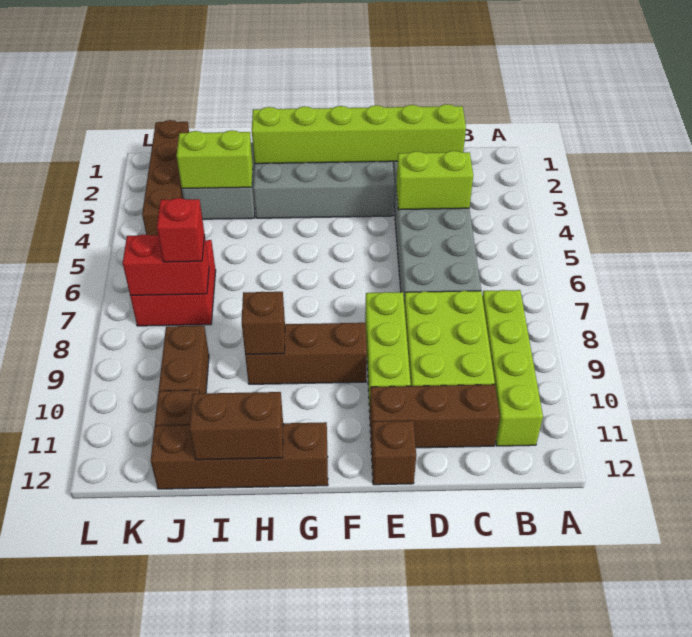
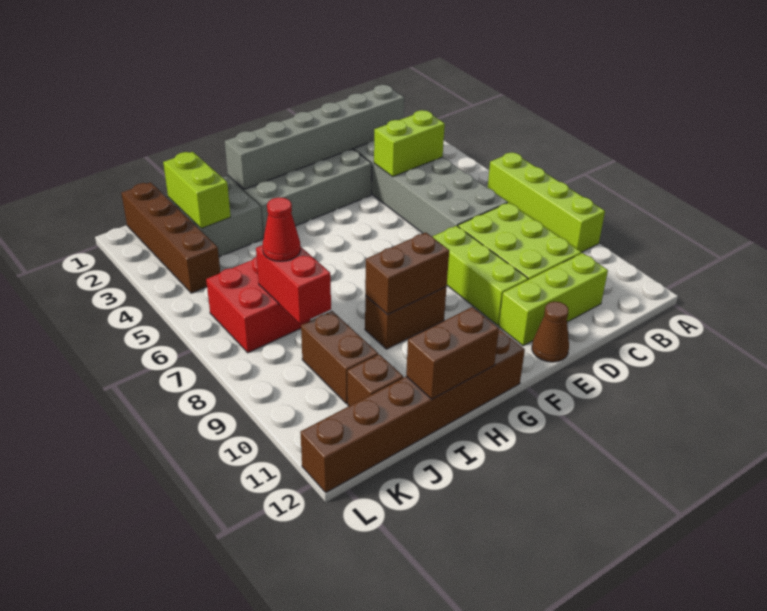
lime brick B8:B11 level 1 -> lime brick A6:A9 level 1
lime brick C2:H2 level 2 -> grey brick C2:H2 level 2
brown brick C11:E11 level 1 -> lime brick C11:E11 level 1
brown brick E12 level 1 -> brown cone E12 level 1
brown brick F9:H9 level 1 -> brown brick G9:H9 level 1
brown brick G12:J12 level 1 -> brown brick G12:L12 level 1
brown brick H9 level 2 -> brown brick G9:H9 level 2
lime brick I3:J3 level 2 -> lime brick J2:J3 level 2
red brick J7:K7 level 2 -> red brick J7:J8 level 2
red brick J7 level 3 -> red cone J7 level 3

